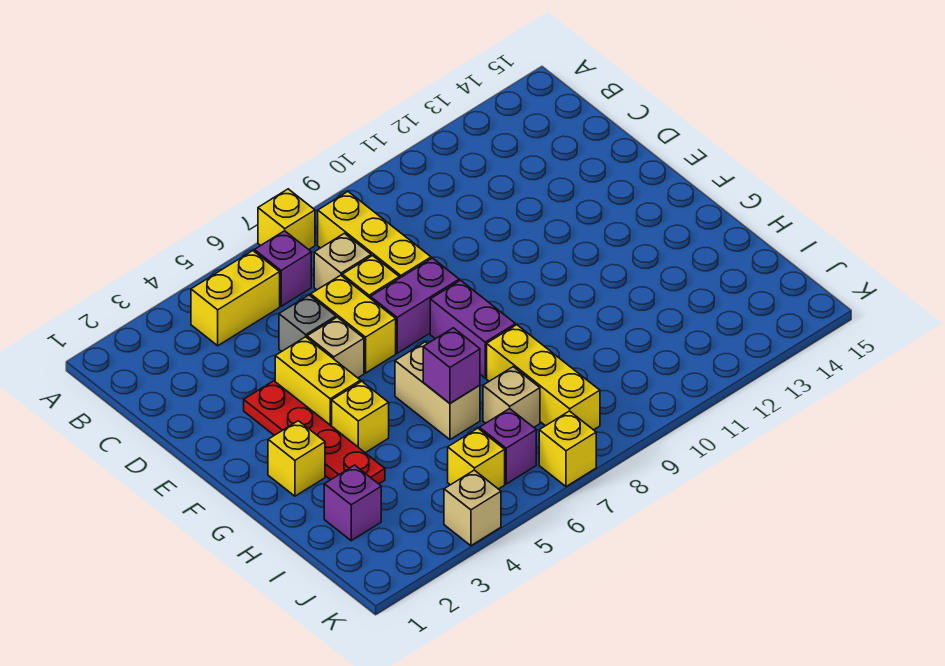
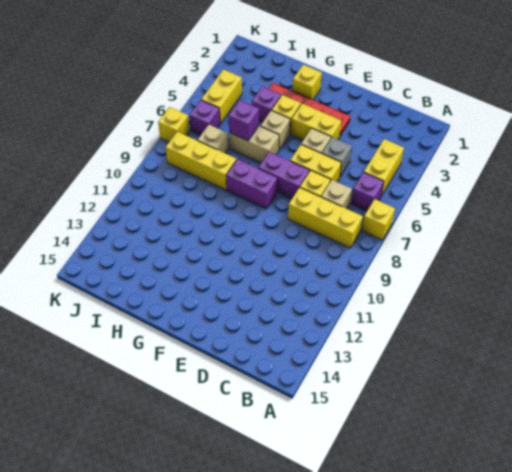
purple brick E7:E8 level 1 -> purple brick E7:F7 level 1
purple brick I2 level 1 -> purple brick H4 level 1
yellow brick J5 level 1 -> yellow brick J4:J5 level 1
tan brick K4 level 1 -> tan brick G5 level 1

